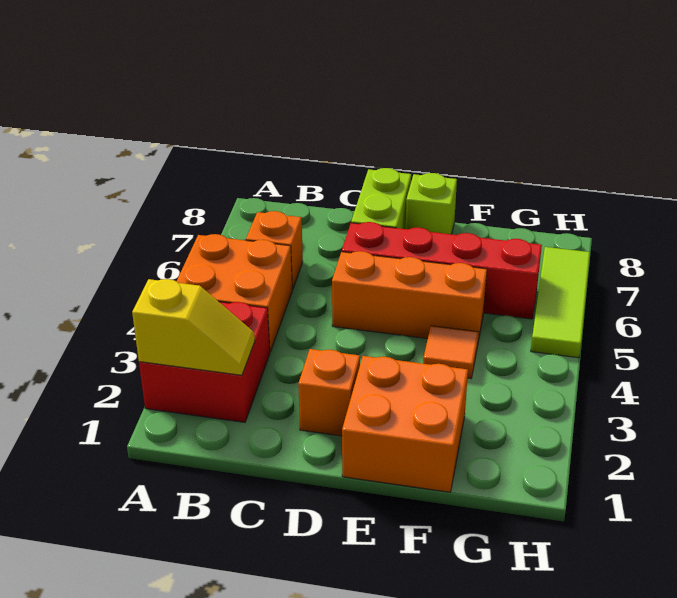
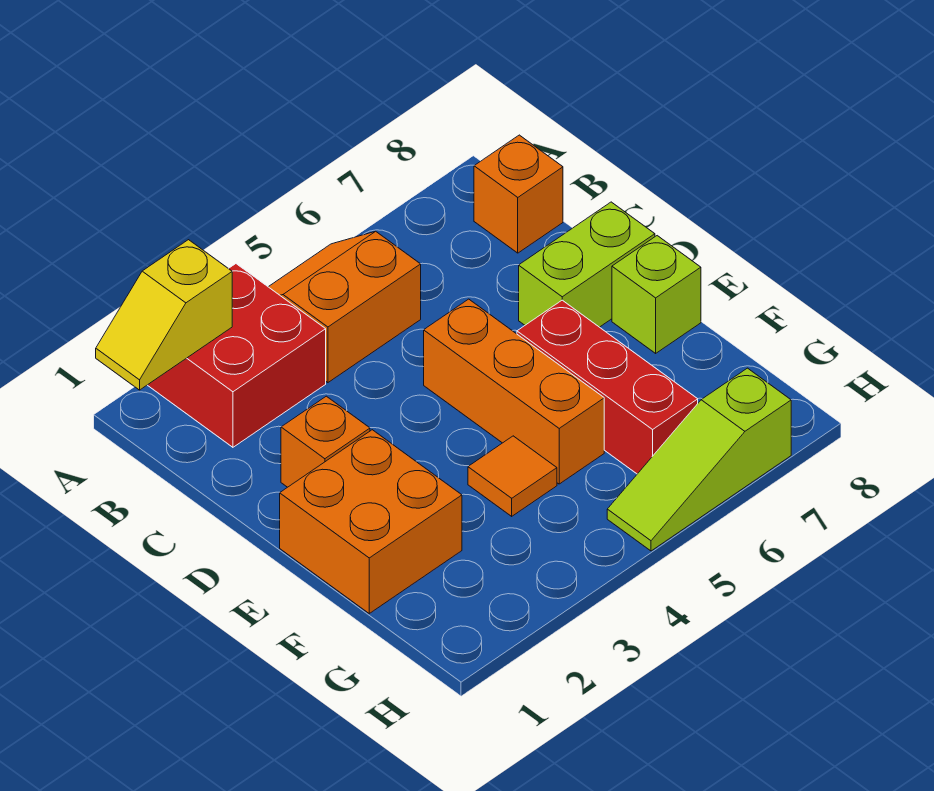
yellow slope A2:B2 level 2 top A -> yellow slope A1:A2 level 2 top 2
orange brick A4:B5 level 1 -> orange slope A4:B5 level 1 top B
orange brick B6 level 1 -> orange brick B8 level 1
red brick D6:G6 level 1 -> red brick E6:G6 level 1
lime tile H5:H7 level 1 -> lime slope H5:H7 level 1 top 7

